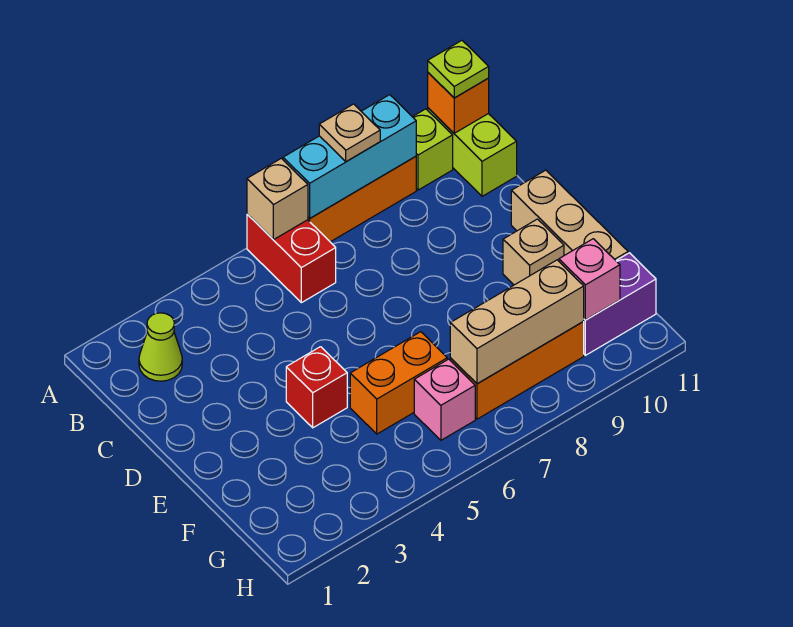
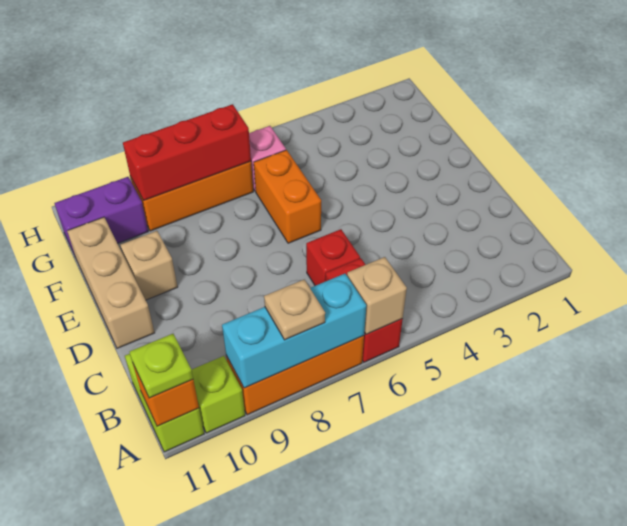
lime cone B2 level 1 -> none
red brick E4 level 1 -> red brick C6 level 1
orange brick F5:F6 level 1 -> orange brick E6:F6 level 1
tan brick G7:G9 level 2 -> red brick G7:G9 level 2
pink brick G10 level 2 -> none

